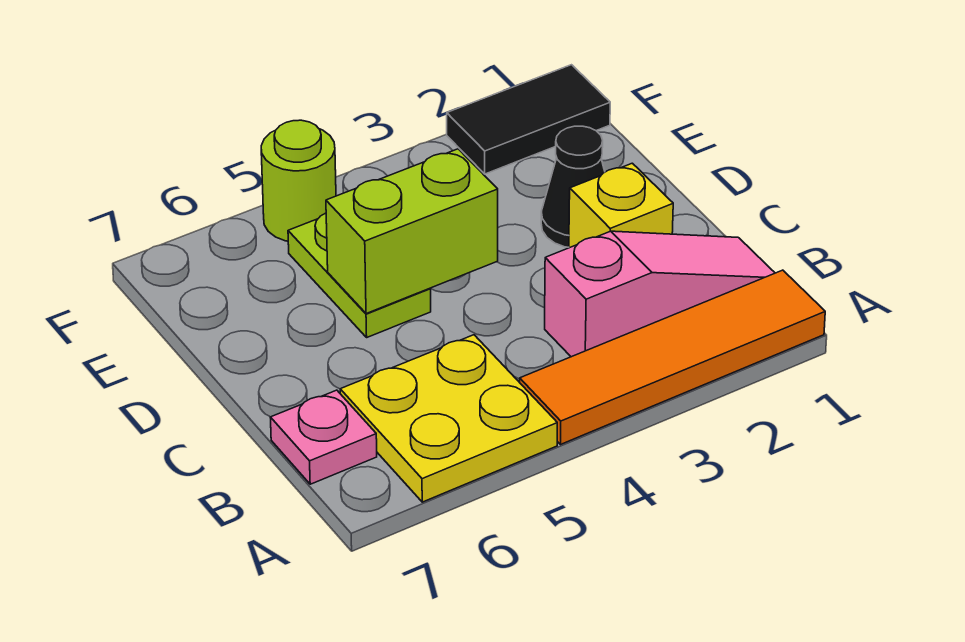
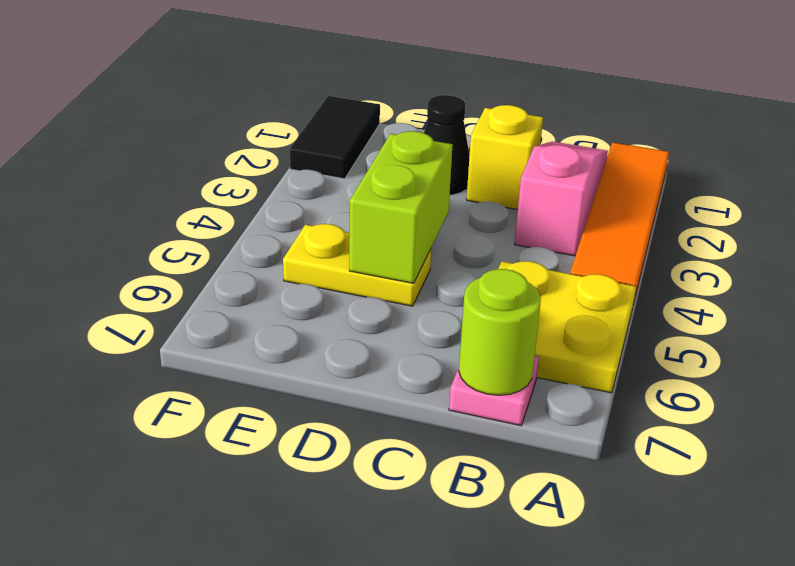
lime plate D5:E5 level 1 -> yellow plate D5:E5 level 1
lime round brick F5 level 1 -> lime round brick B7 level 2

